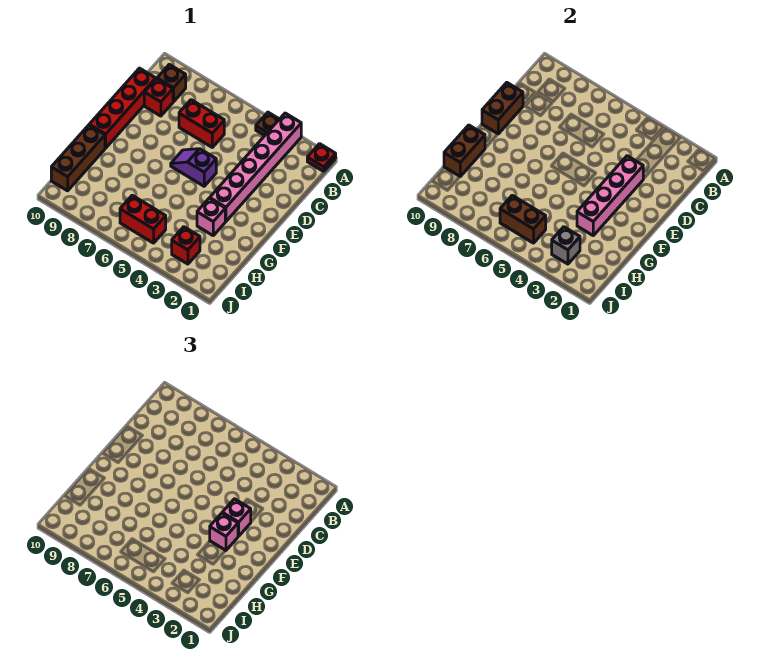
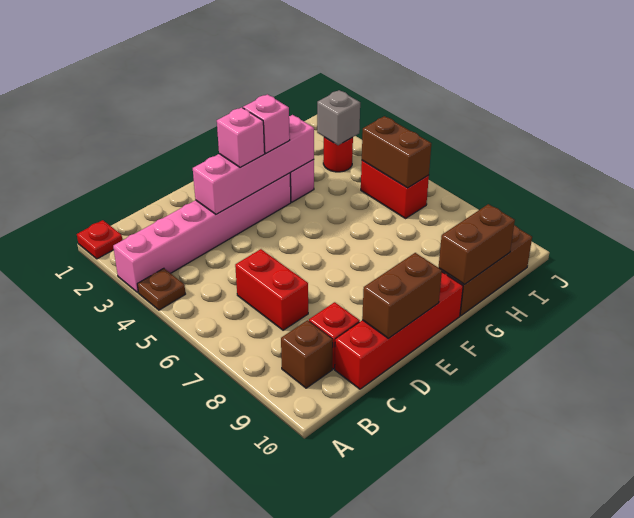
purple slope E5:E6 level 1 top 5 -> none
red brick I3 level 1 -> red round brick I3 level 1

